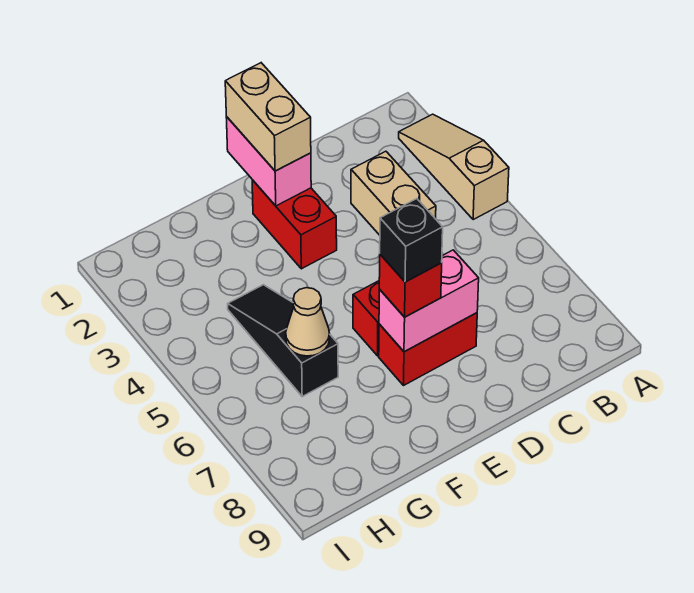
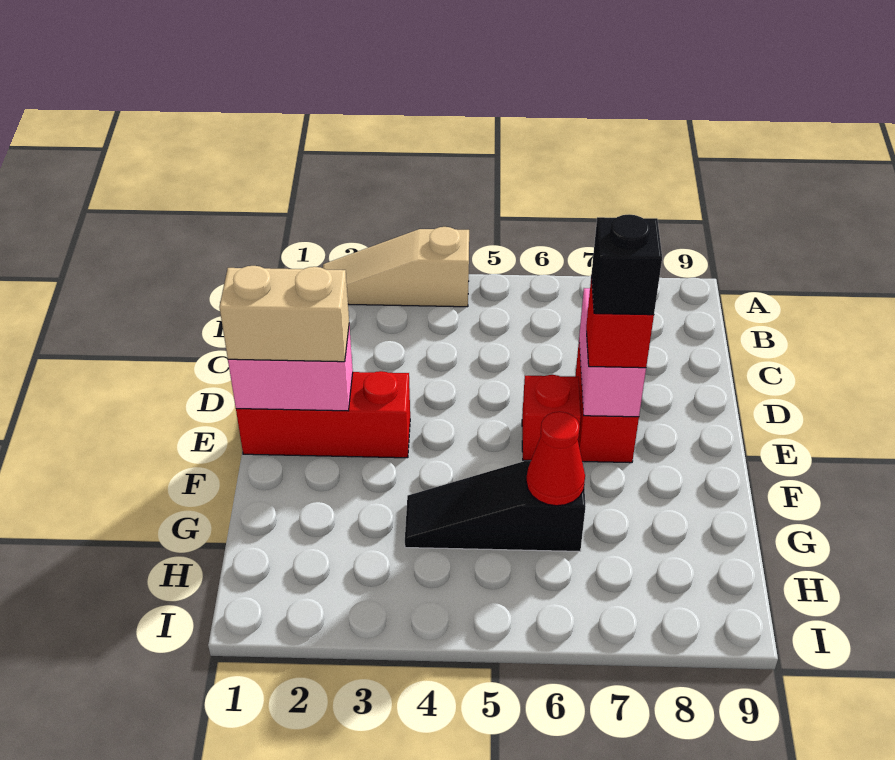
tan brick C3:C4 level 1 -> none
red brick E2:E3 level 1 -> red brick E1:E3 level 1
tan cone G6 level 2 -> red cone G6 level 2

